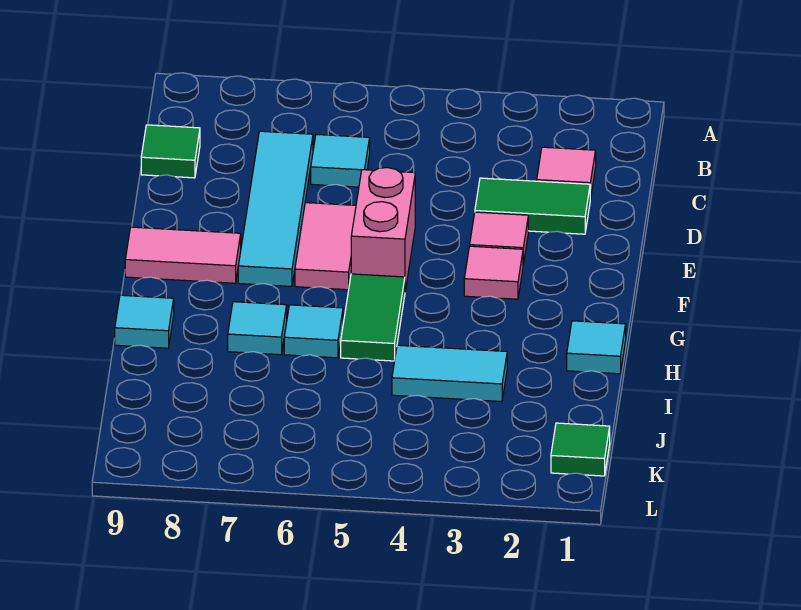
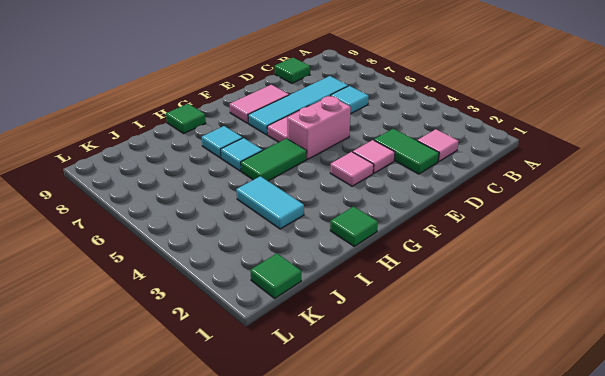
pink tile F8:F9 level 1 -> pink tile E8:F8 level 1
cyan tile H1 level 1 -> green tile H1 level 1
cyan tile H9 level 1 -> green tile H9 level 1

